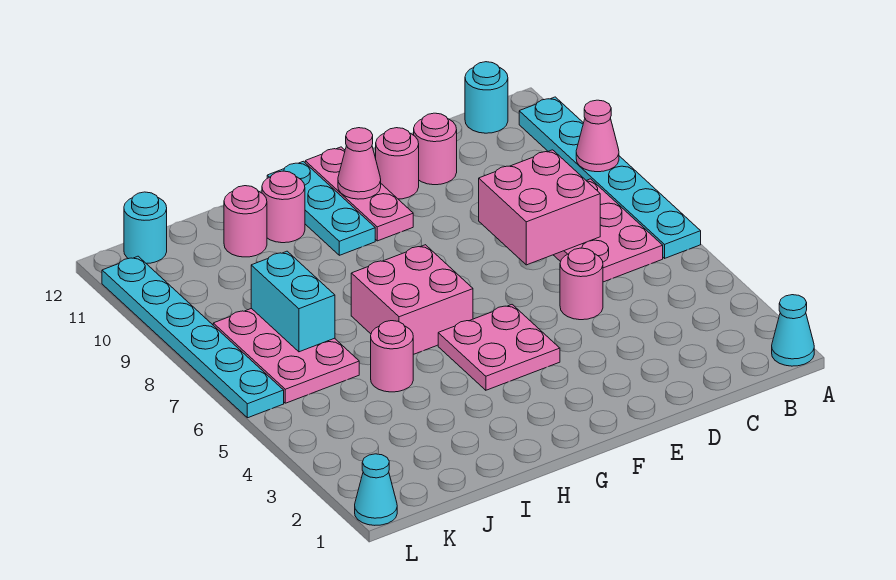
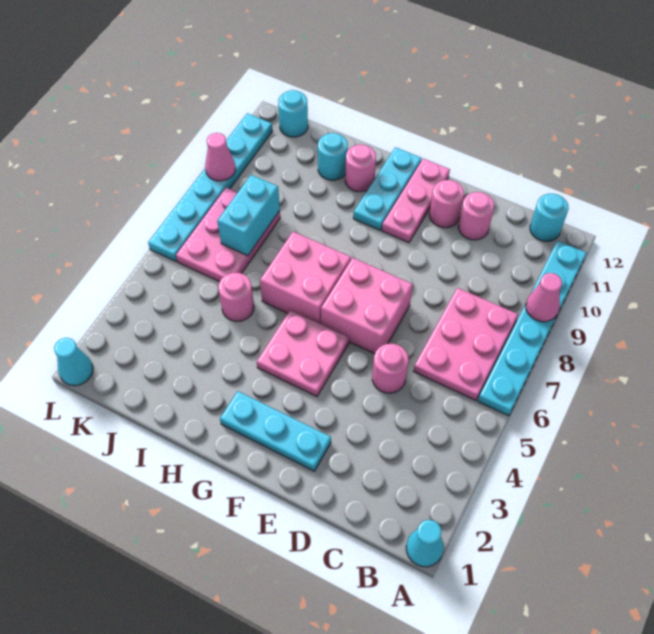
pink brick C7:D8 level 2 -> pink brick E6:F7 level 1
none -> cyan plate E2:G2 level 1
pink cone F11 level 2 -> pink cone L9 level 2
pink round brick I11 level 1 -> cyan round brick I11 level 1

